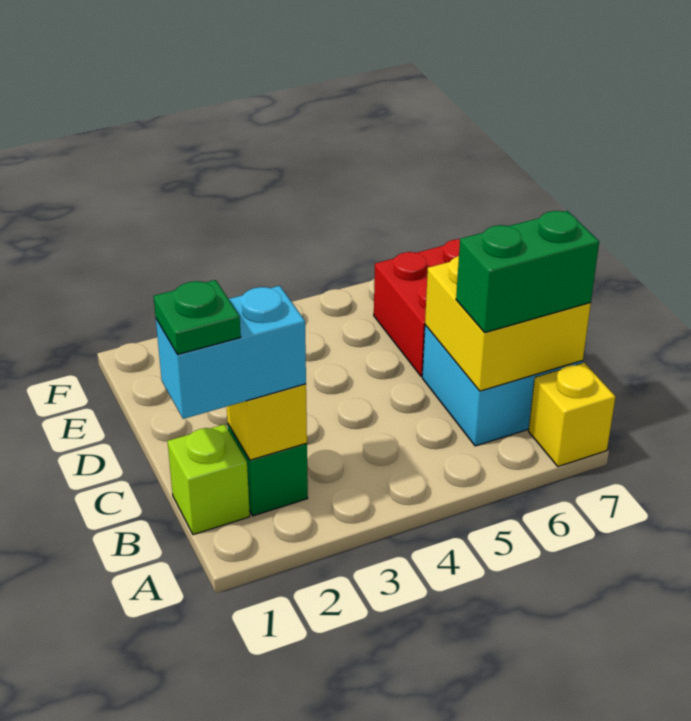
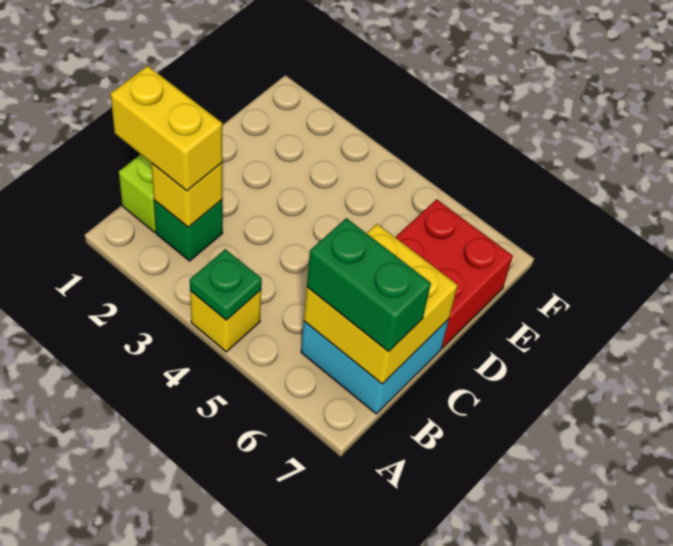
yellow brick A7 level 1 -> yellow brick A4 level 1
cyan brick B1:B2 level 3 -> yellow brick B1:B2 level 3
green plate B1 level 4 -> green plate A4 level 2

